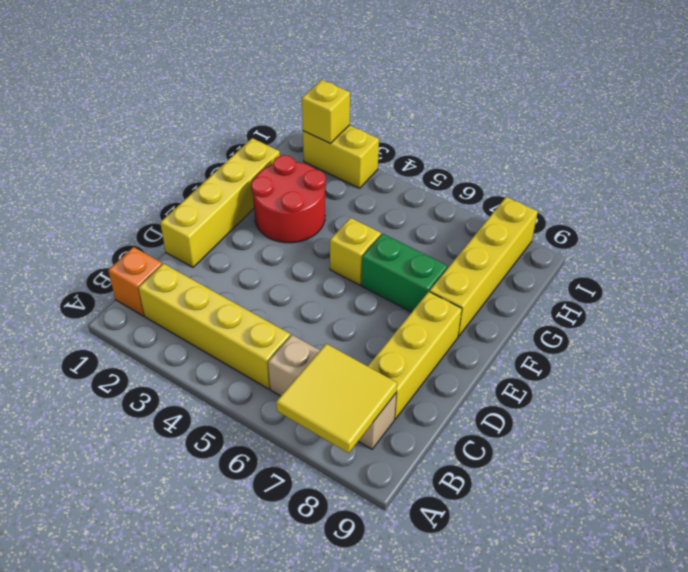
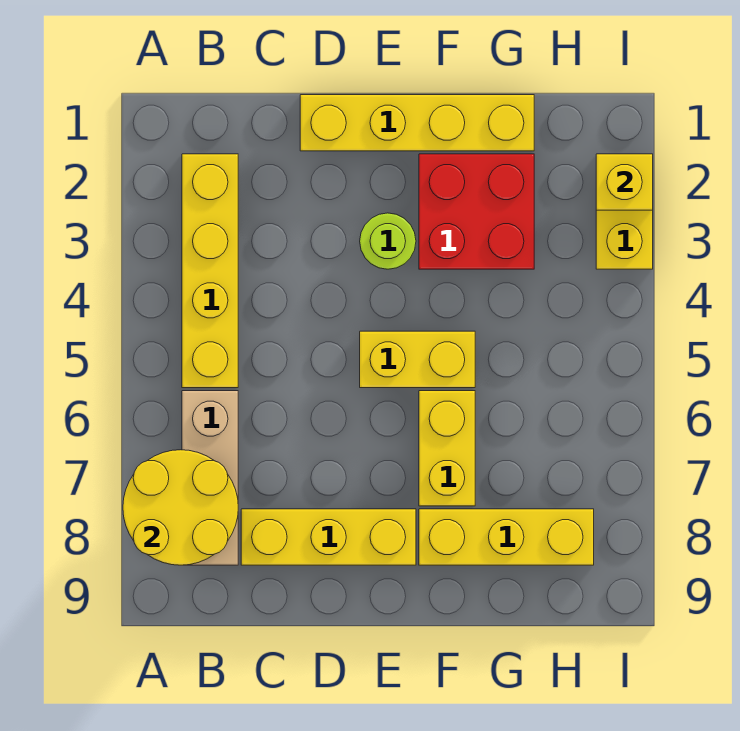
yellow tile A7:B8 level 2 -> yellow round brick A7:B8 level 2
orange brick B1 level 1 -> none
none -> lime round brick E3 level 1
red round brick F2:G3 level 1 -> red brick F2:G3 level 1
yellow brick F5 level 1 -> yellow brick E5:F5 level 1
green brick F6:F7 level 1 -> yellow brick F6:F7 level 1
yellow brick F8:I8 level 1 -> yellow brick F8:H8 level 1

